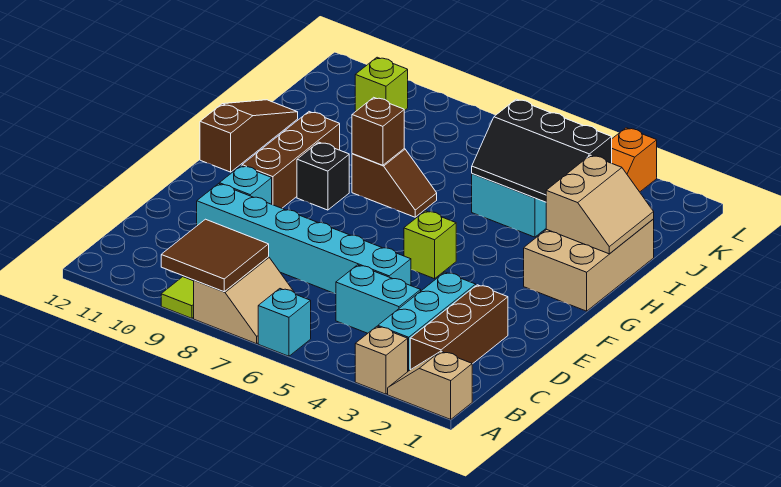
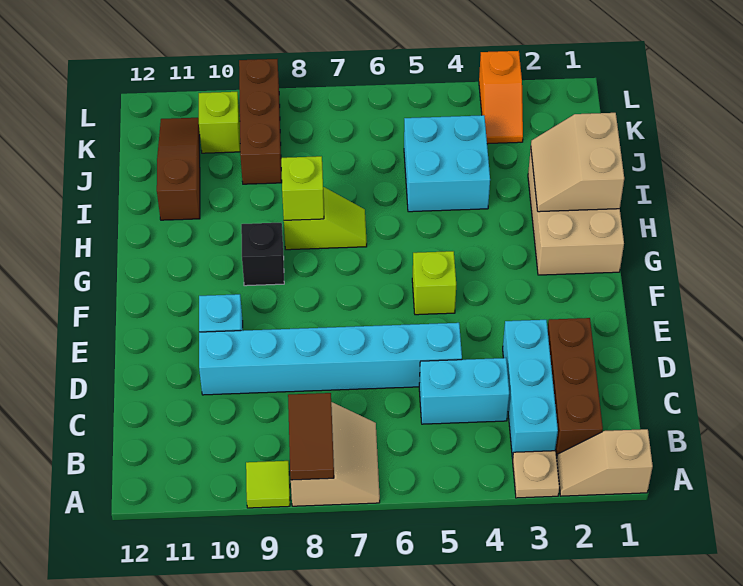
tan brick A3 level 1 -> tan plate A3 level 1
cyan brick A6 level 1 -> none
brown tile A8:B9 level 2 -> brown tile A8:B8 level 2
brown brick F10:H10 level 1 -> brown brick J9:L9 level 1
brown slope G12:I12 level 1 top G -> brown slope I11:K11 level 1 top I
tan slope H1:I2 level 2 top 2 -> tan slope H1:I2 level 2 top 1
brown slope H7:H8 level 1 top 8 -> lime slope H7:H8 level 1 top 8
brown brick H8 level 2 -> lime brick H8 level 2
black slope I3:J5 level 2 top J -> none

